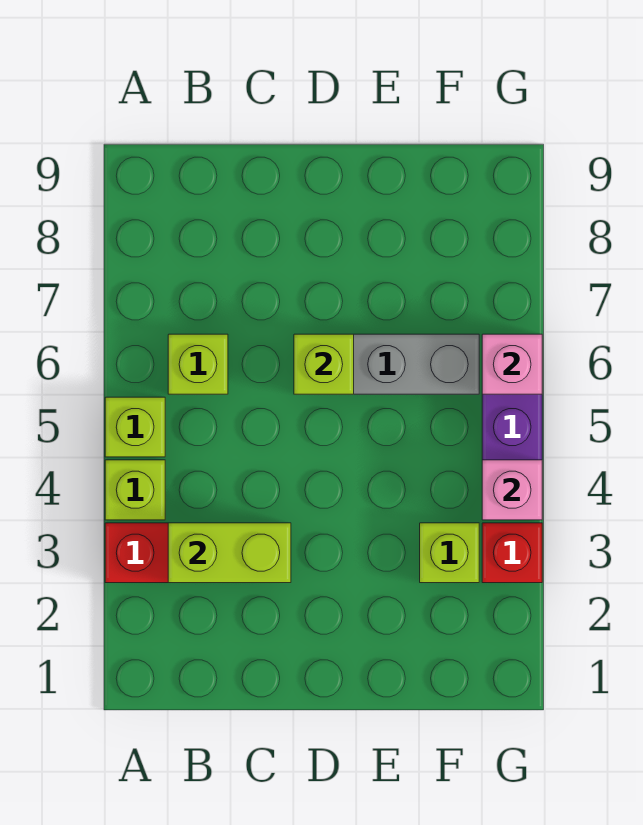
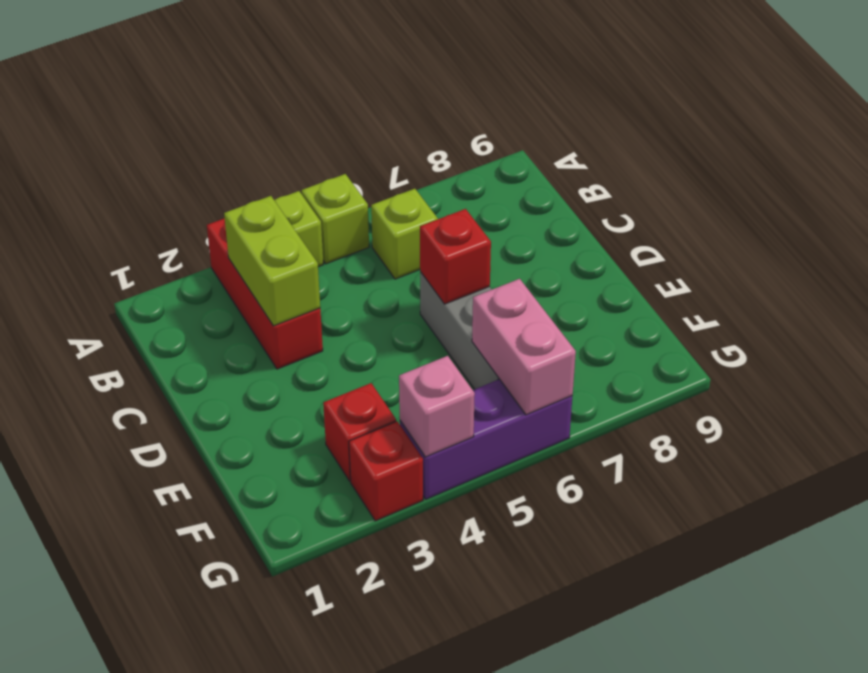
lime brick D6 level 2 -> red brick D6 level 2
lime brick F3 level 1 -> red brick F3 level 1
pink brick G6 level 2 -> pink brick F6:G6 level 2

